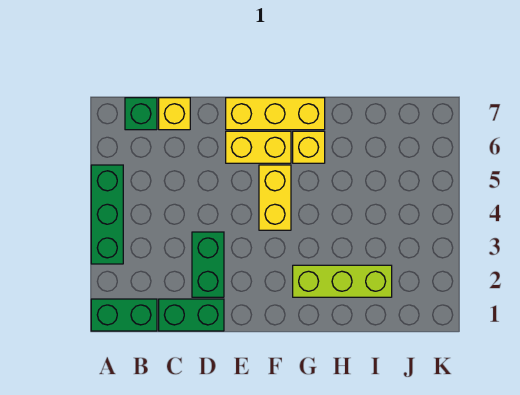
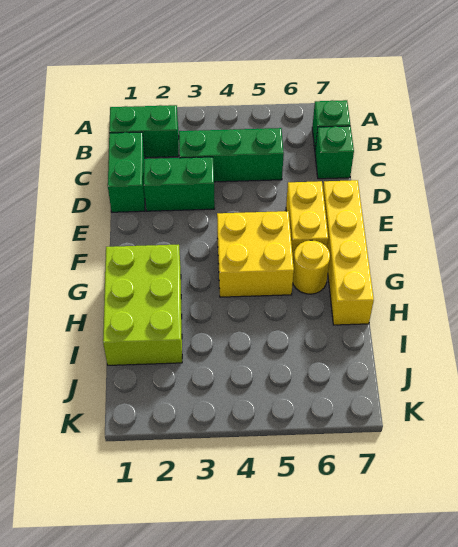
green brick A1:B1 level 1 -> green brick B1:B2 level 1
green brick A3:A5 level 1 -> green brick C3:C5 level 1
yellow brick C7 level 1 -> green brick C7 level 1
yellow brick E7:G7 level 1 -> yellow brick E7:H7 level 1
yellow brick F4:F5 level 1 -> yellow brick F4:G5 level 1
lime brick G2:I2 level 1 -> lime brick G1:I2 level 1
yellow brick G6 level 1 -> yellow round brick G6 level 1

